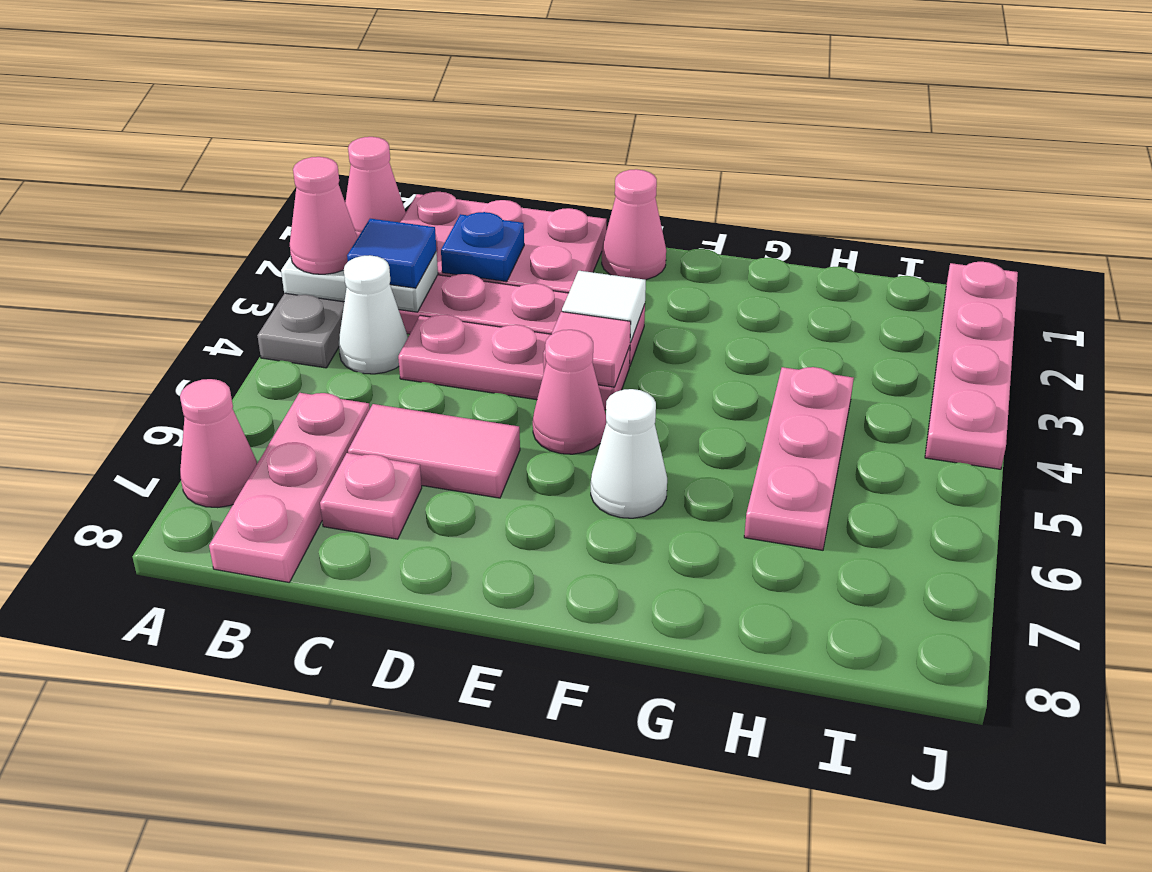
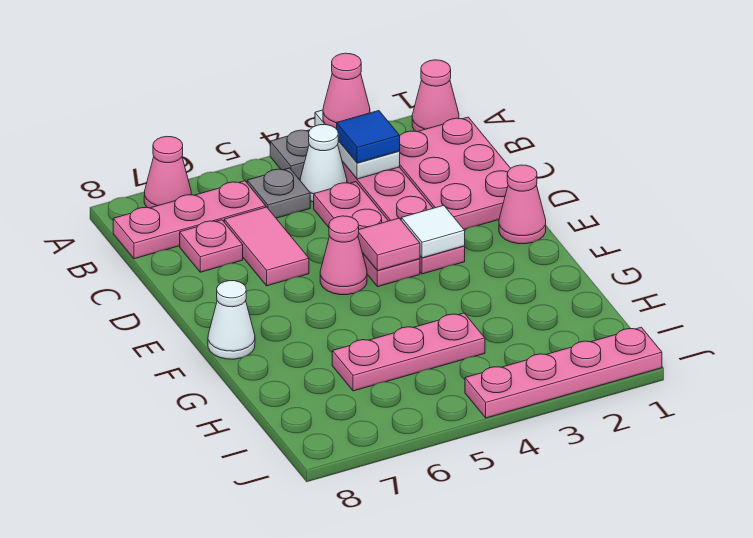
none -> grey plate B5 level 1
blue plate C2 level 2 -> none
white cone F6 level 1 -> white cone F8 level 1

